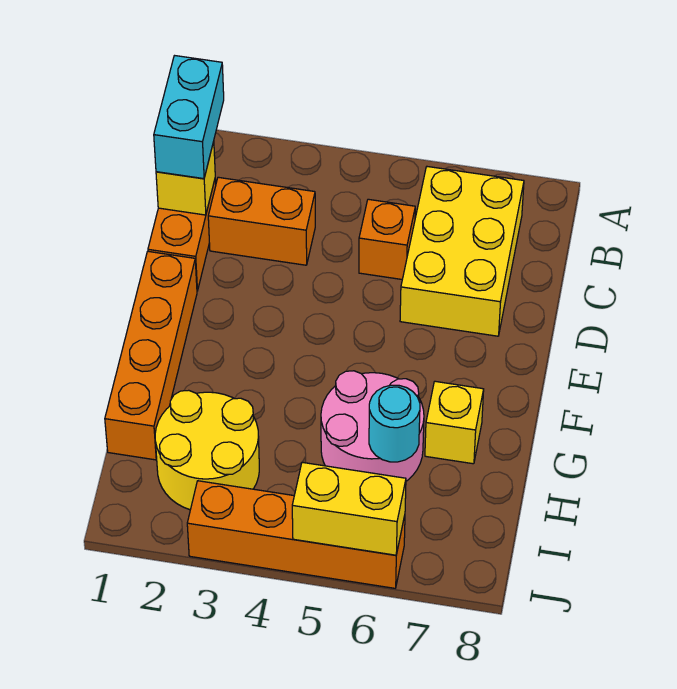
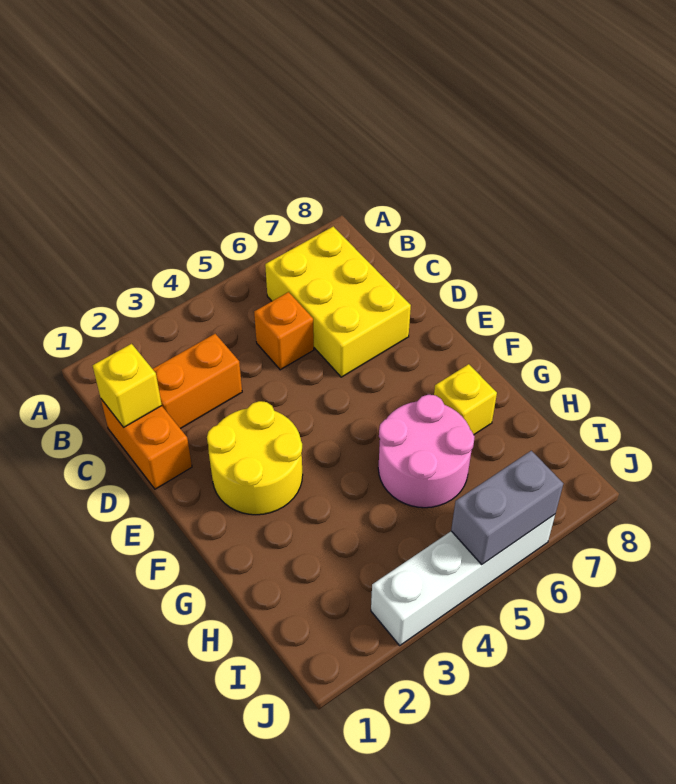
cyan brick B1:C1 level 3 -> none
orange brick E1:H1 level 1 -> none
yellow round brick H2:I3 level 1 -> yellow round brick E2:F3 level 1
cyan round brick H6 level 2 -> none
orange brick J3:J6 level 1 -> white brick J3:J6 level 1
yellow brick J5:J6 level 2 -> grey brick J5:J6 level 2

